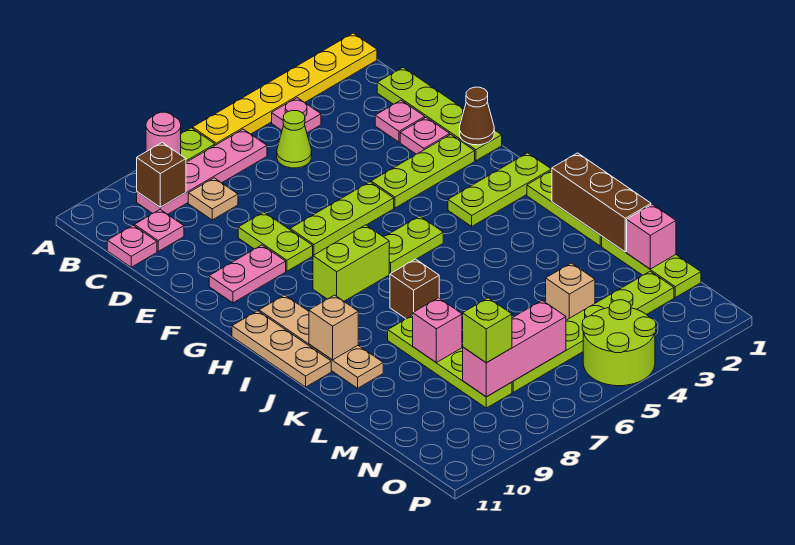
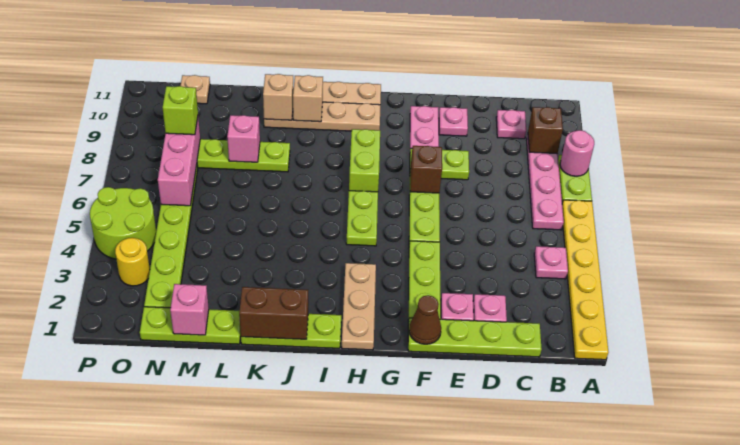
lime cone C5 level 1 -> none
tan plate C8 level 1 -> tan plate N11 level 1
pink plate C11 level 1 -> pink plate E10 level 1
lime plate H1:H3 level 1 -> tan plate H1:H3 level 1
brown brick J1:L1 level 2 -> brown brick J1:K1 level 2
brown brick J7 level 1 -> brown brick F7 level 2
tan brick M4 level 1 -> tan brick K10 level 2
none -> yellow round brick O3 level 1

